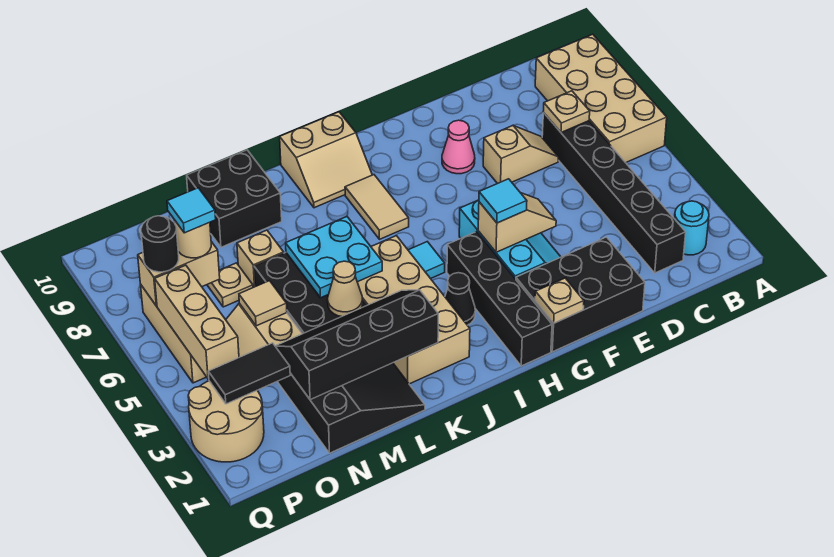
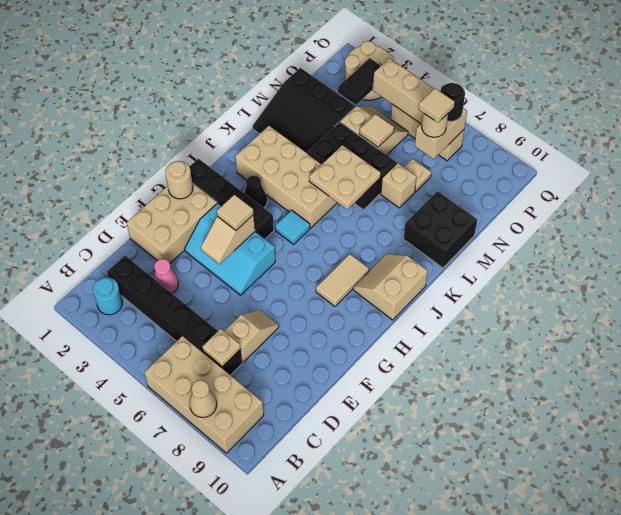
tan slope D7:E7 level 1 top E -> tan slope D7:E7 level 1 top D
black brick E1:G2 level 1 -> tan brick E1:G2 level 1
pink cone F8 level 1 -> pink cone D3 level 1
tan plate G1 level 2 -> tan round brick G1 level 2
cyan tile G4 level 3 -> tan tile G4 level 3
tan tile I7:I8 level 1 -> tan tile H8:I8 level 1
black slope K2:N3 level 2 top 2 -> none
cyan plate K5:L6 level 2 -> tan plate K5:L6 level 2
tan cone L4 level 2 -> tan cone A8 level 2
cyan tile O7 level 4 -> tan tile O7 level 4

